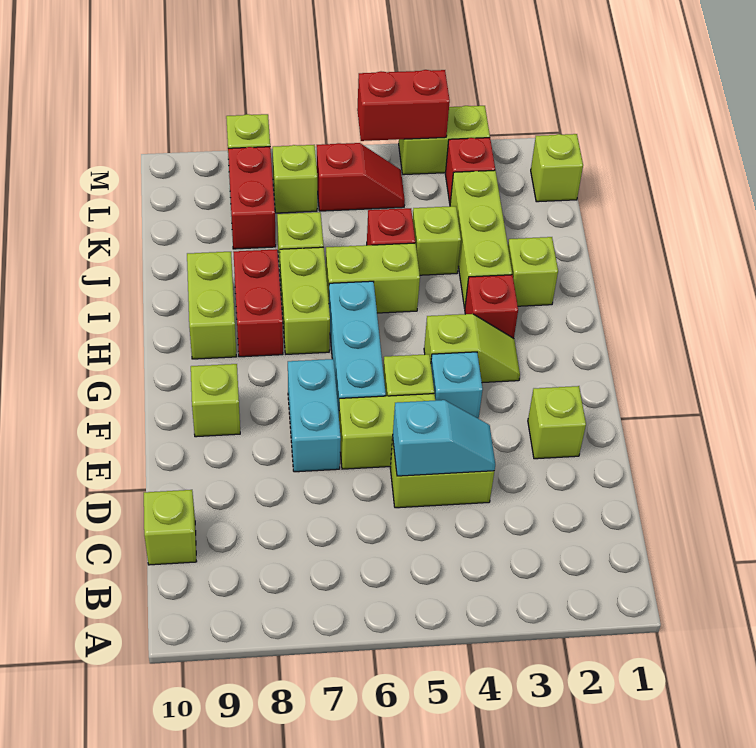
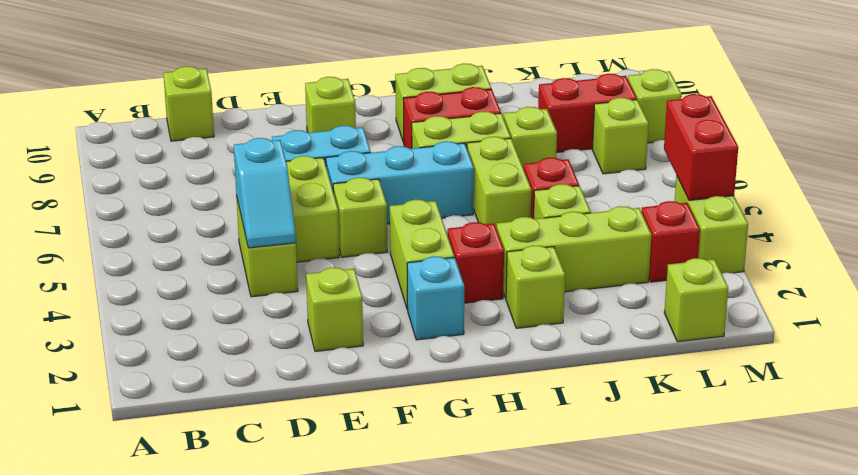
cyan brick F4 level 1 -> cyan brick G2 level 1
lime slope G3:G4 level 1 top 4 -> lime brick G3:G4 level 1
red slope L5:L6 level 1 top 6 -> none

